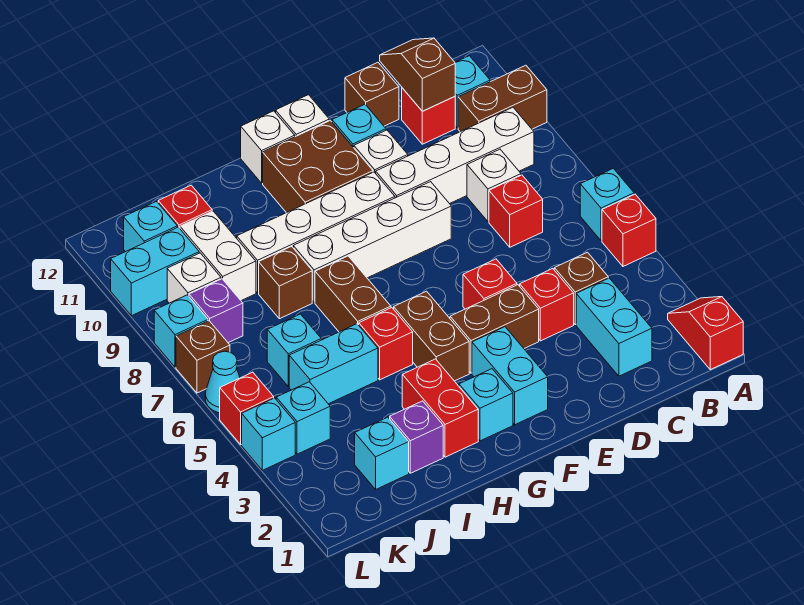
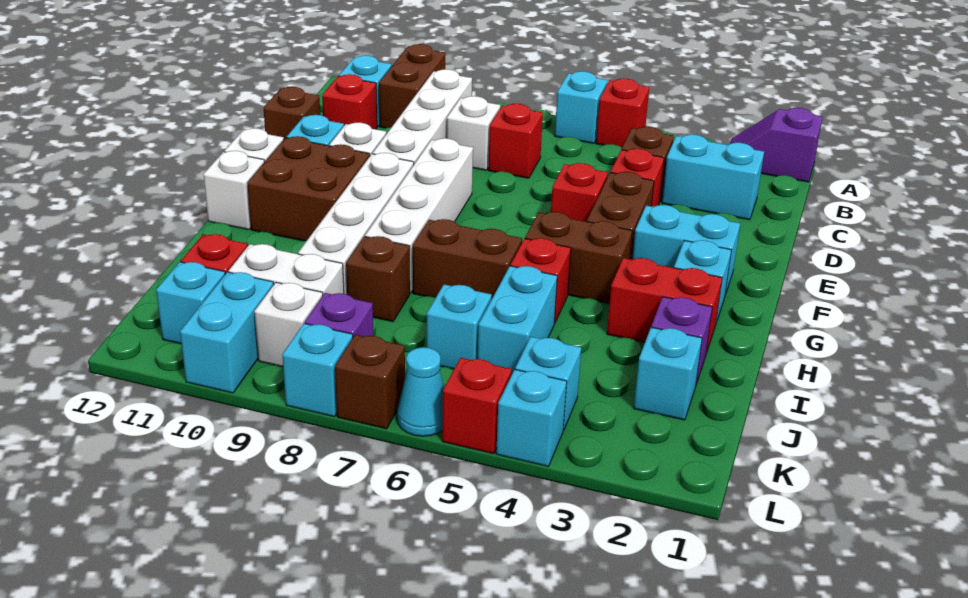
red slope A1:A2 level 1 top 1 -> purple slope A1:A2 level 1 top 1
brown slope C11:C12 level 2 top 11 -> none

